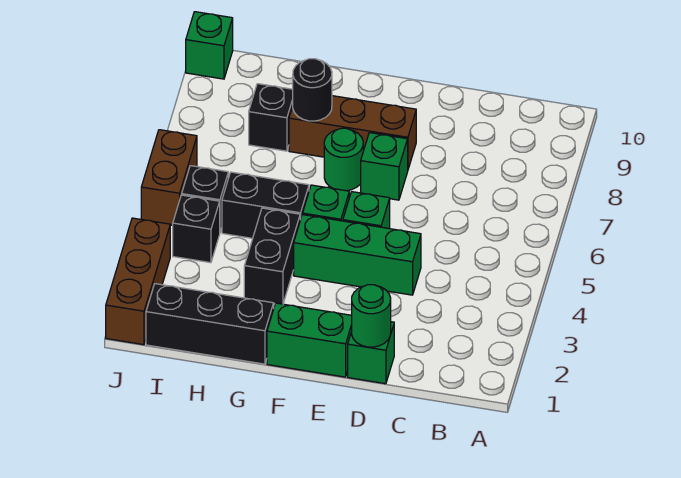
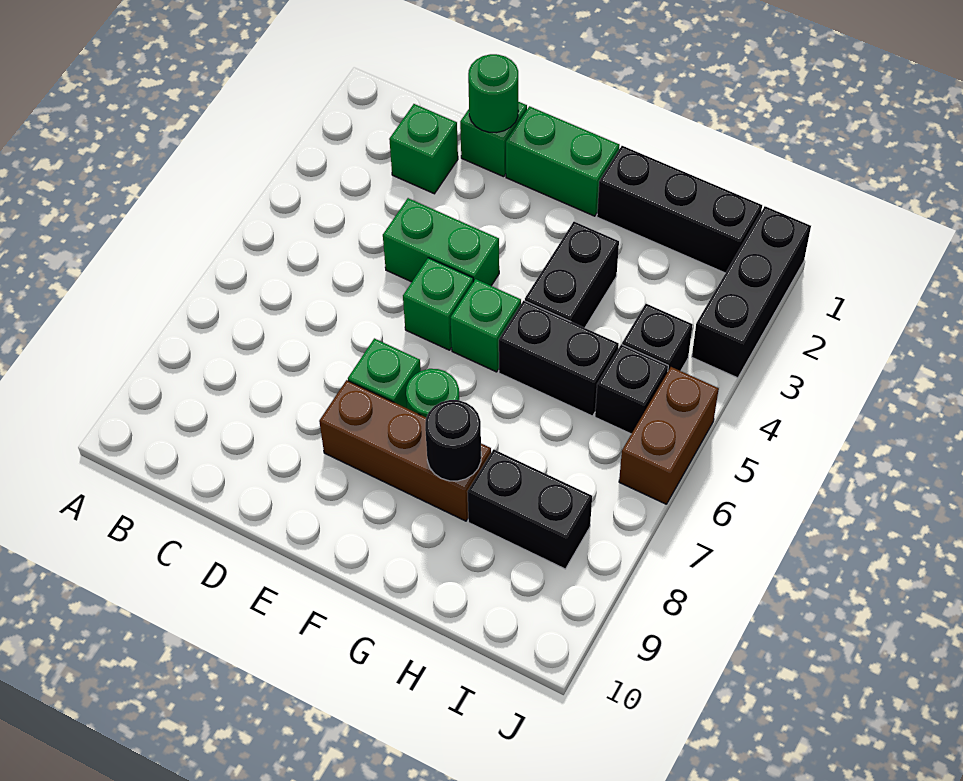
green brick D4:F4 level 1 -> green brick D4:E4 level 1
black brick H8 level 1 -> black brick H8:I8 level 1
brown brick J1:J3 level 1 -> black brick J1:J3 level 1
green brick J10 level 1 -> green brick C2 level 1

